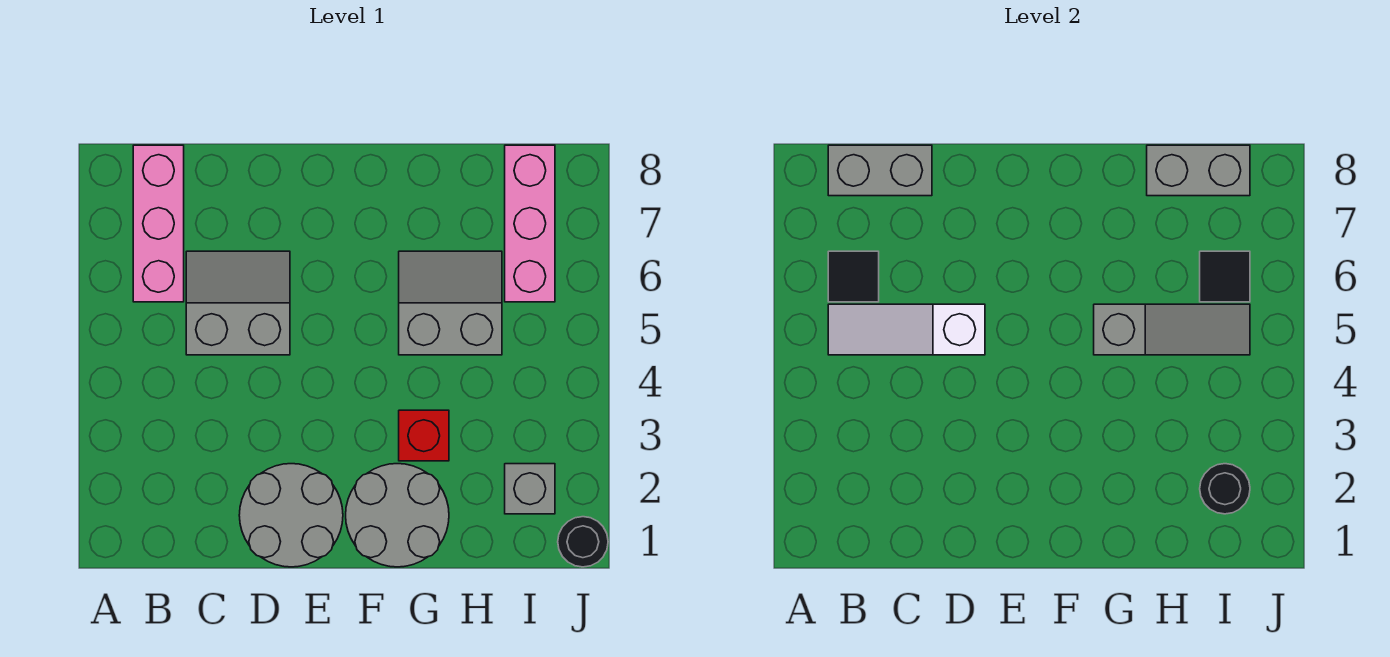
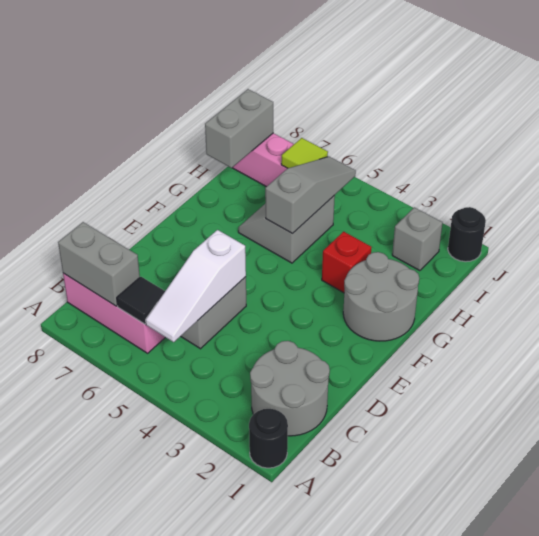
grey brick B8:C8 level 2 -> grey brick B7:B8 level 2
grey round brick D1:E2 level 1 -> grey round brick B1:C2 level 1
black round brick I2 level 2 -> black round brick A1 level 1
black tile I6 level 2 -> lime tile I6 level 2

